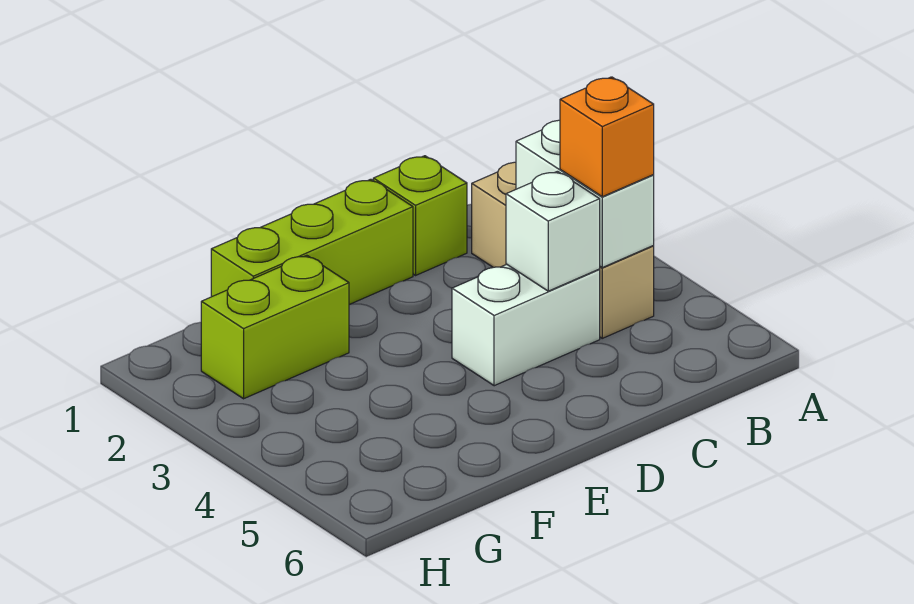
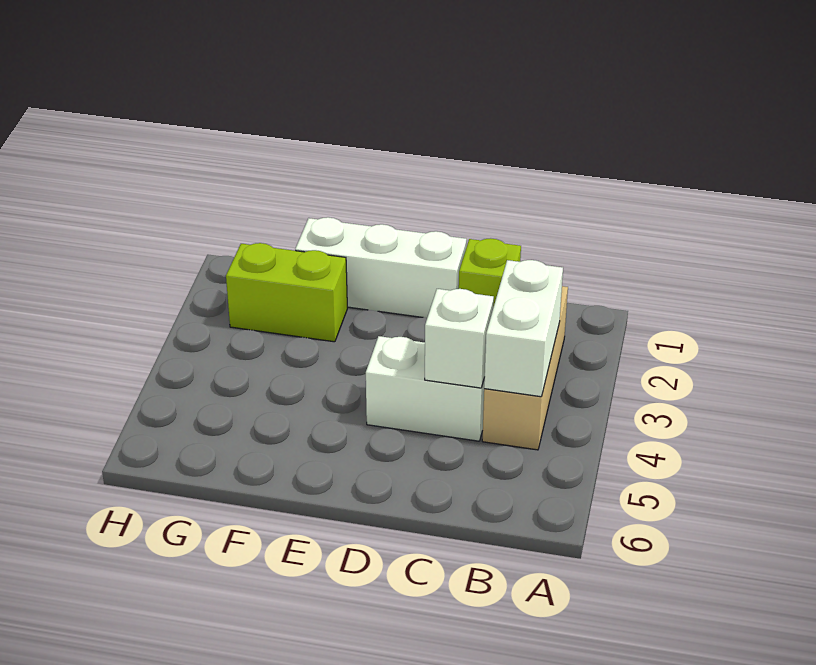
orange brick B4 level 3 -> none
lime brick D1:F1 level 1 -> white brick D1:F1 level 1

